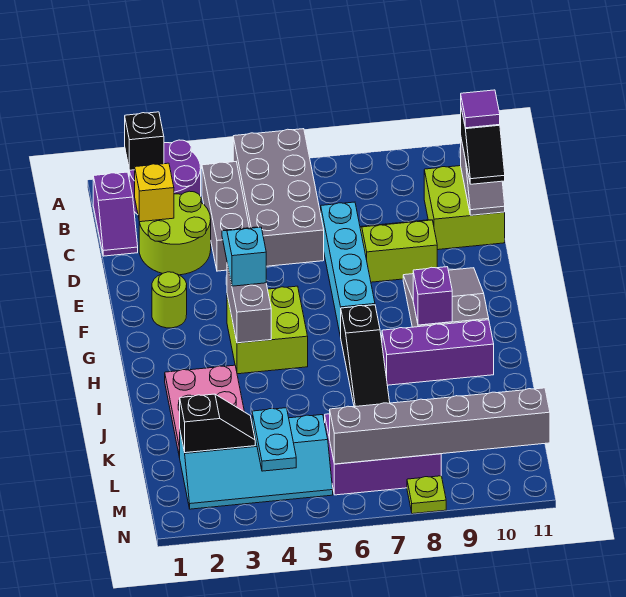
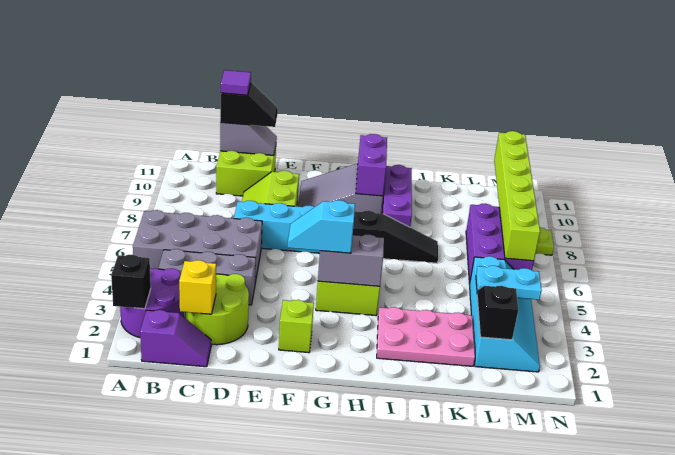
lime round brick F2 level 1 -> lime brick F2 level 1
purple brick H9 level 2 -> purple brick H9:H10 level 2
grey brick M6:M11 level 2 -> lime brick M6:M11 level 2

